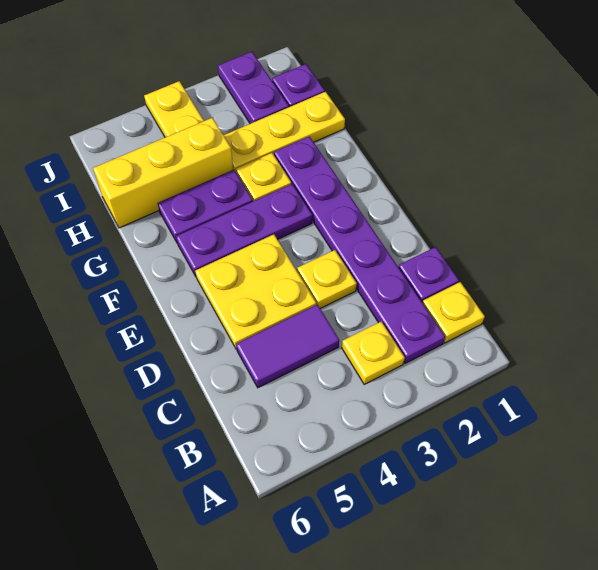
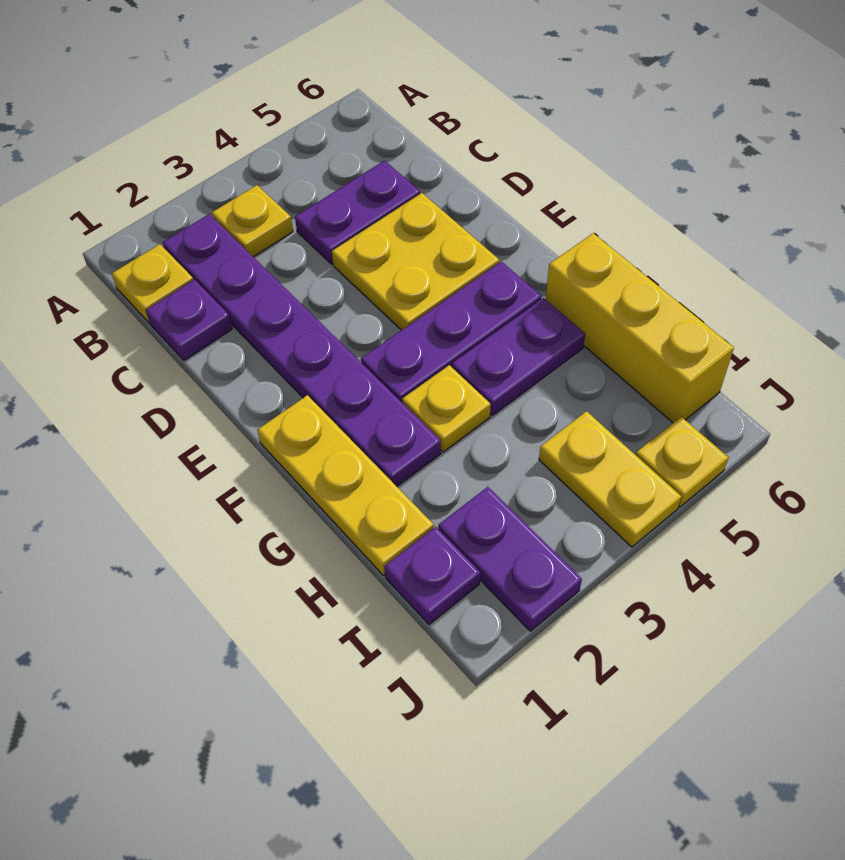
purple tile C4:C5 level 1 -> purple plate C4:C5 level 1
yellow plate D3 level 1 -> yellow plate J5 level 1
yellow plate H1:H3 level 1 -> yellow plate F1:H1 level 1
yellow brick H4:H6 level 1 -> yellow brick G6:I6 level 1

